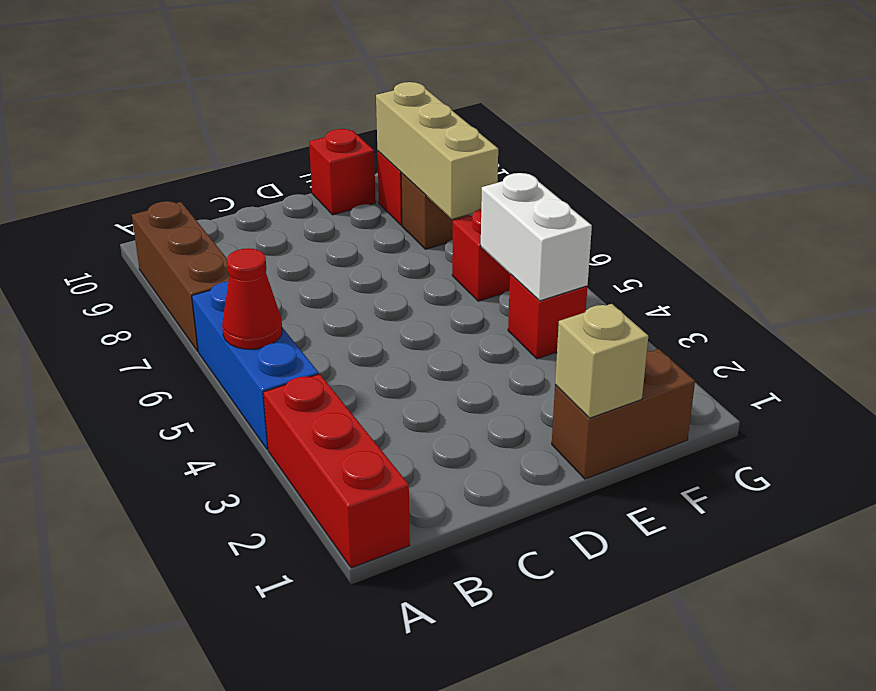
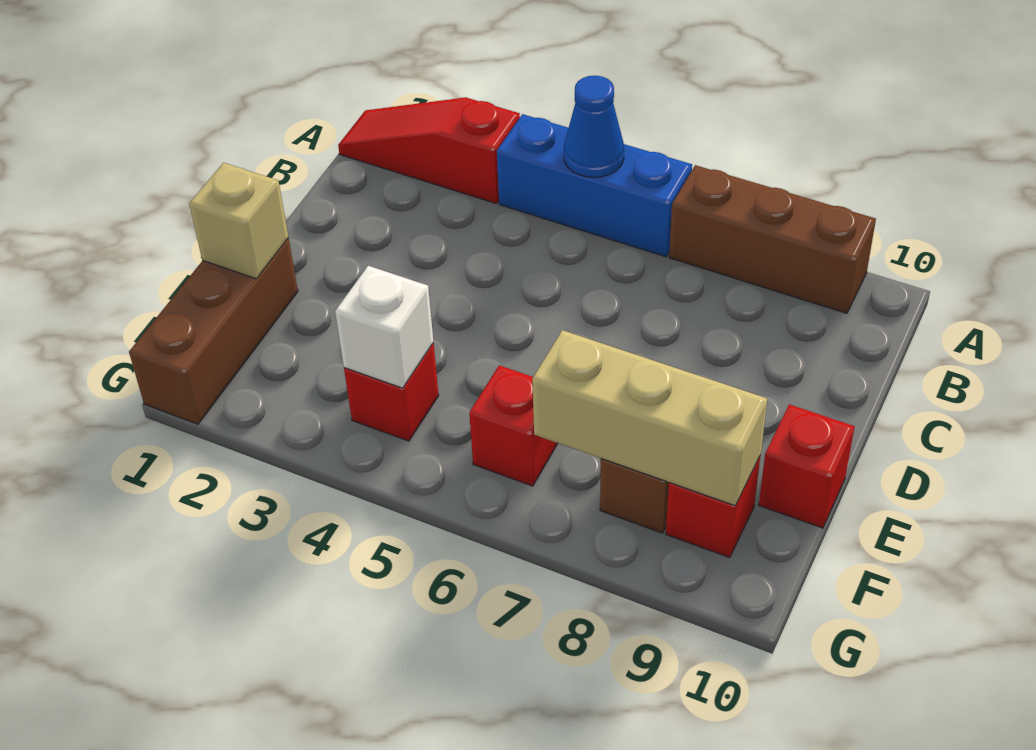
red brick A1:A3 level 1 -> red slope A1:A3 level 1 top 3
red cone A5 level 2 -> blue cone A5 level 2
brown brick E1:F1 level 1 -> brown brick E1:G1 level 1
white brick F4:F5 level 2 -> white brick F4 level 2

